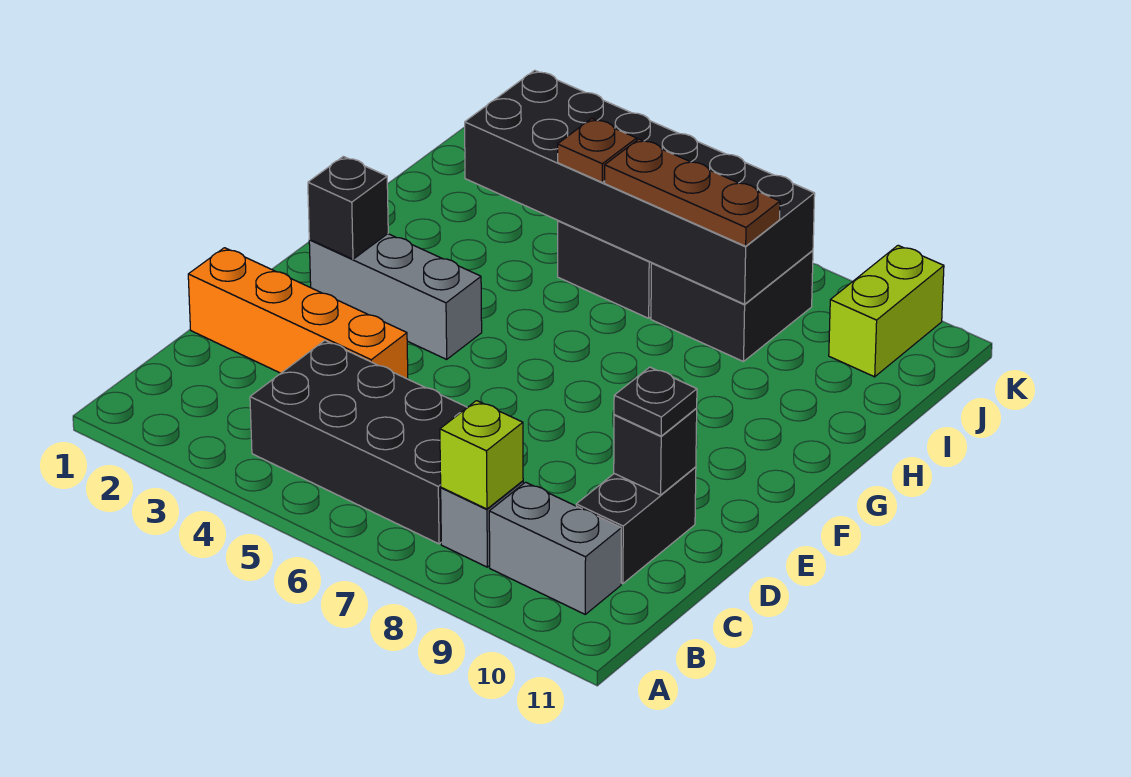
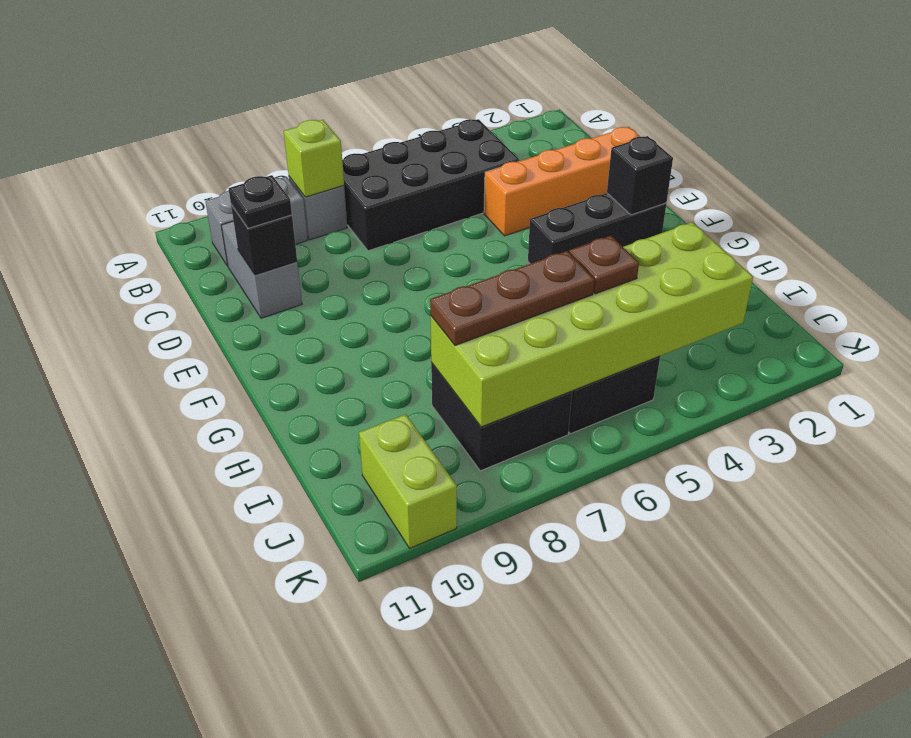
black brick C10:D10 level 1 -> grey brick C10:D10 level 1
grey brick F2:F4 level 1 -> black brick F2:F4 level 1
black brick I3:J8 level 2 -> lime brick I3:J8 level 2

